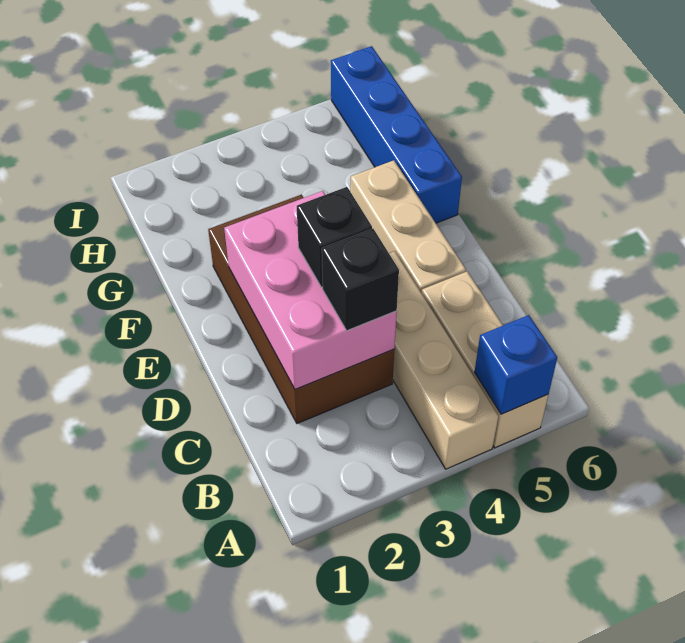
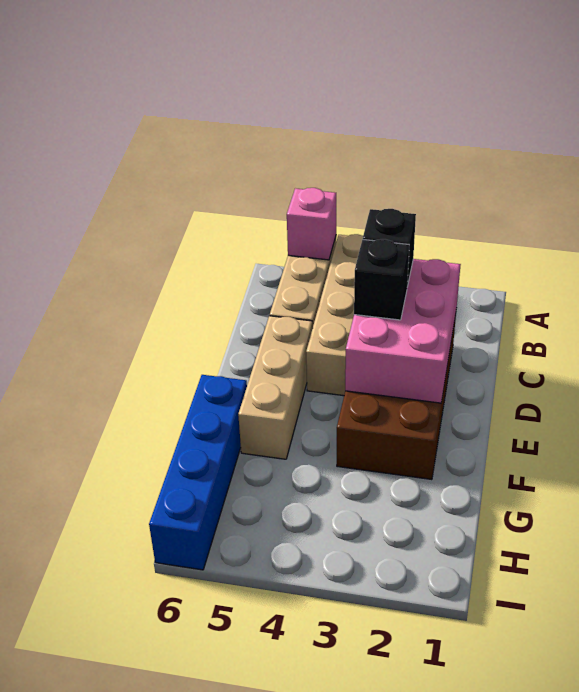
blue brick A5 level 2 -> pink brick A5 level 2

